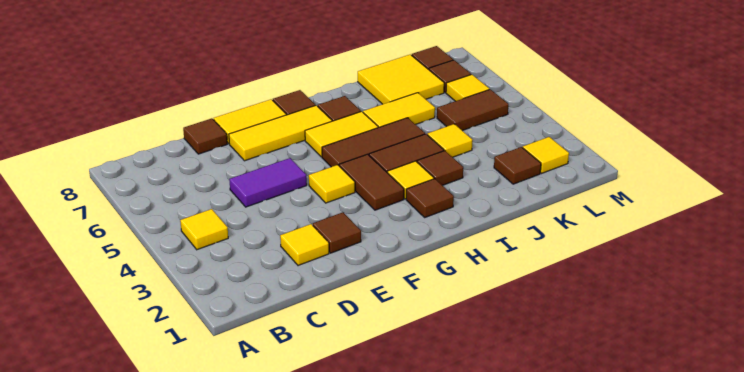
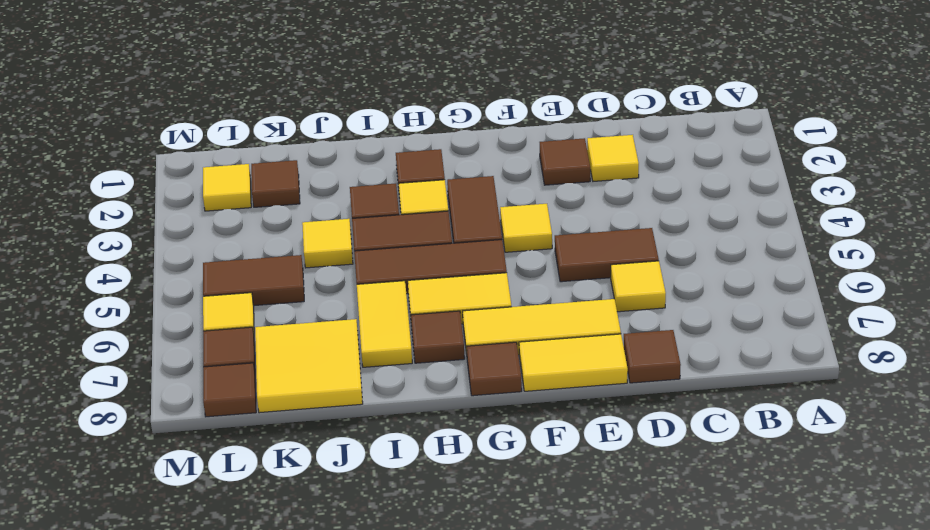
yellow tile B4 level 1 -> yellow tile D6 level 1
purple tile D5:E5 level 1 -> brown tile D5:E5 level 1
yellow tile I6:J6 level 1 -> yellow tile I6:I7 level 1

